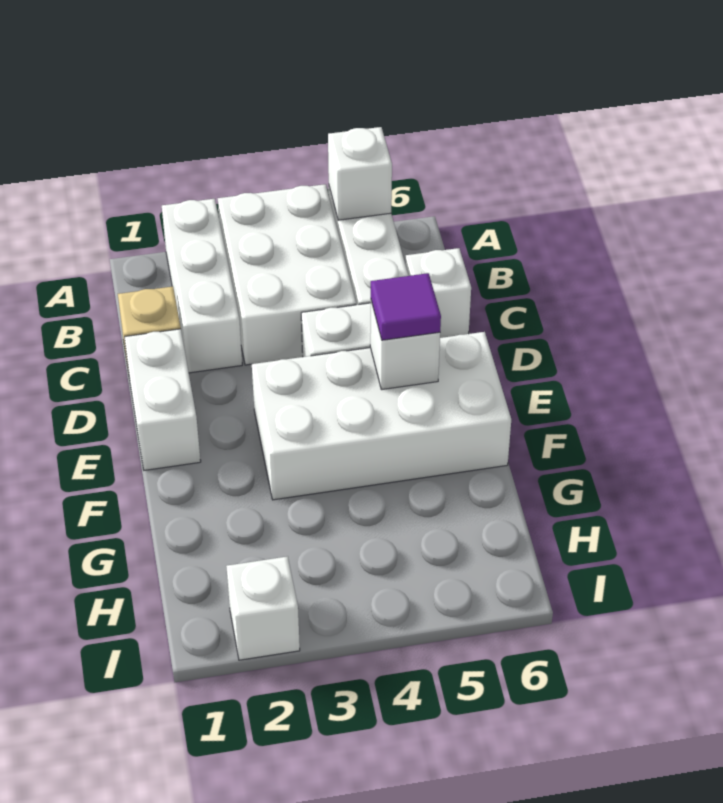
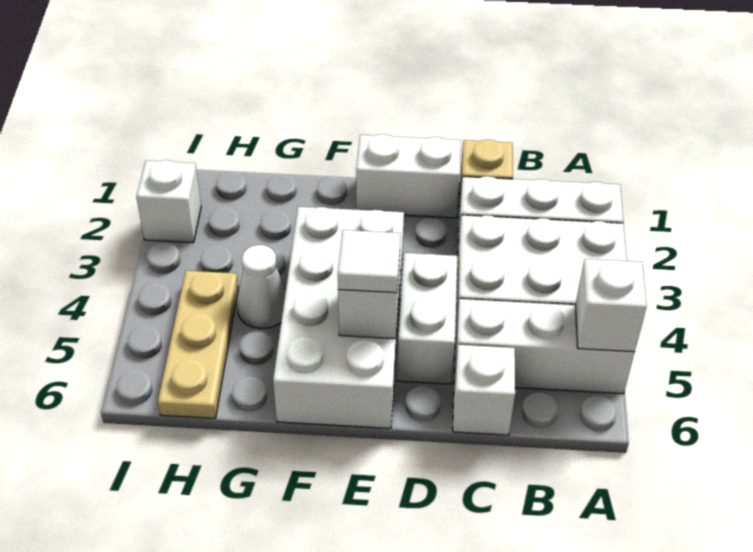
purple tile E5 level 3 -> white tile E5 level 3
none -> white cone G4 level 1
none -> tan plate H4:H6 level 1

